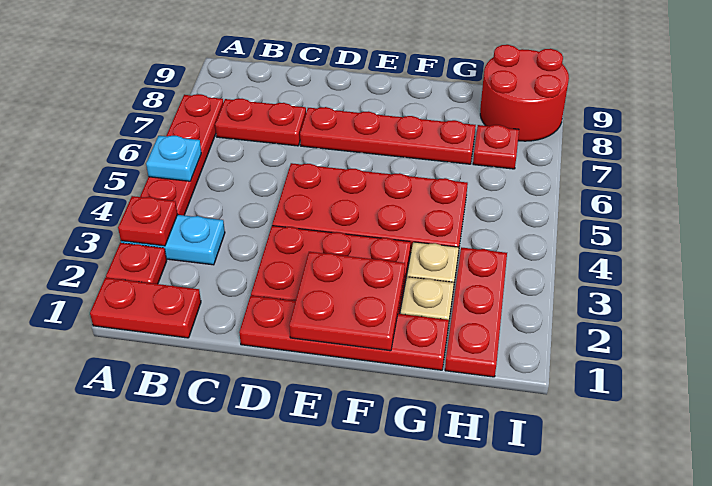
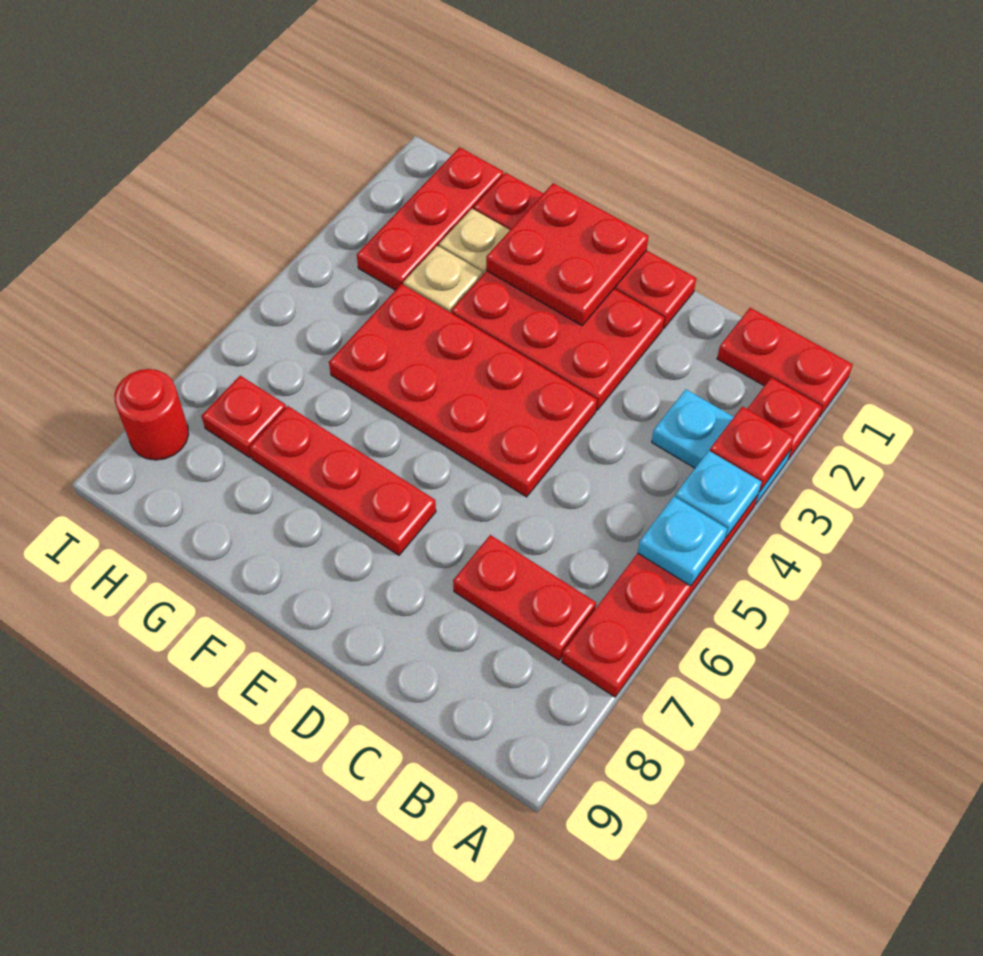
none -> cyan plate A4 level 2
red plate D7:G7 level 1 -> red plate E7:G7 level 1
red round brick H8:I9 level 1 -> red round brick I8 level 1

